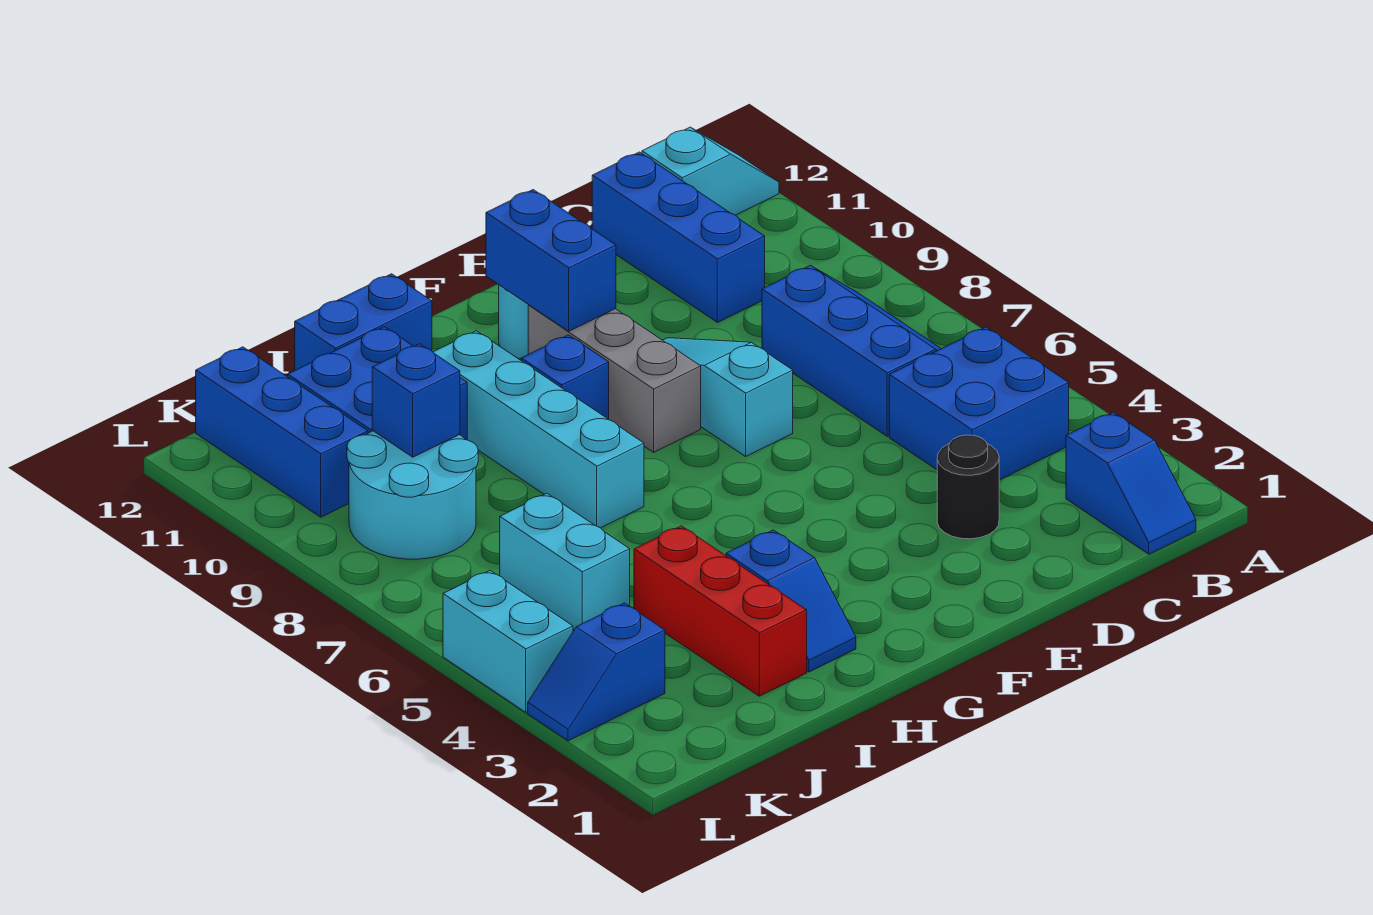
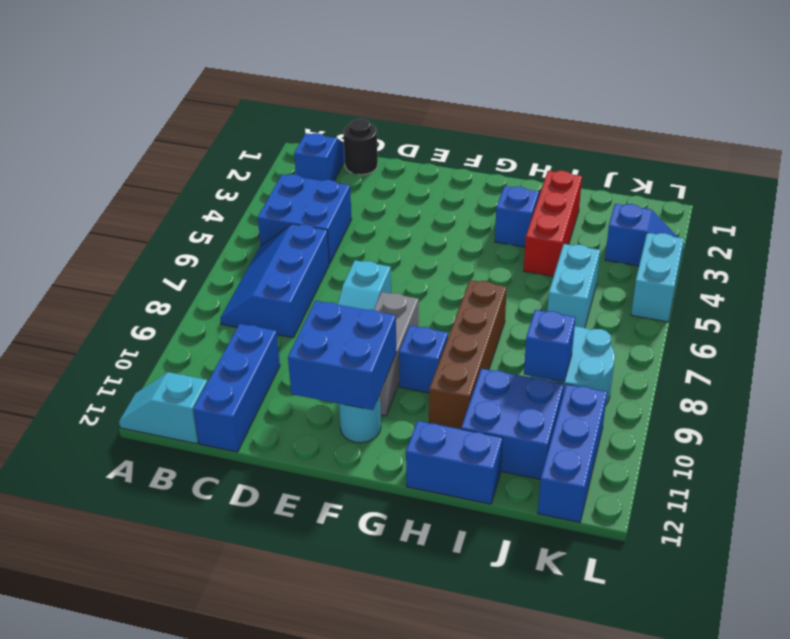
black round brick D3 level 1 -> black round brick C1 level 1
blue brick F10:F11 level 2 -> blue brick E10:F11 level 2
cyan brick H7:H10 level 1 -> brown brick H7:H10 level 1

